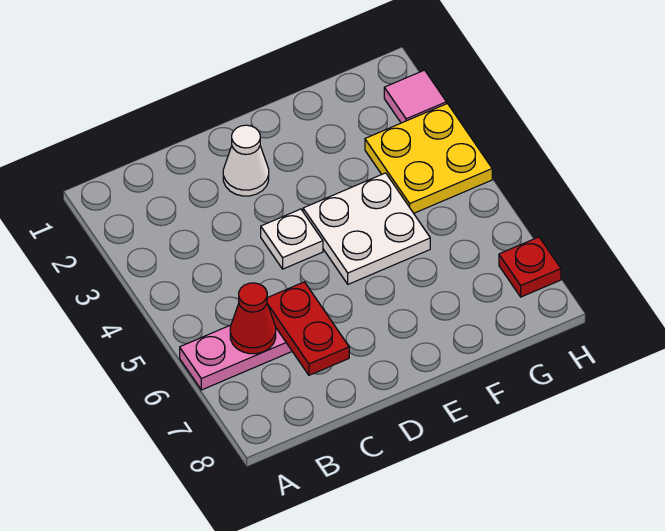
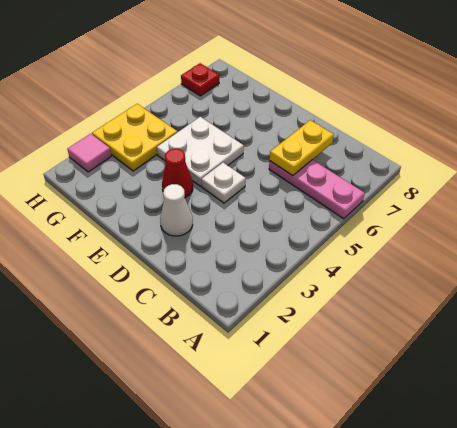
red cone B6 level 2 -> red cone E3 level 1
red plate C6:C7 level 2 -> yellow plate C6:C7 level 2

